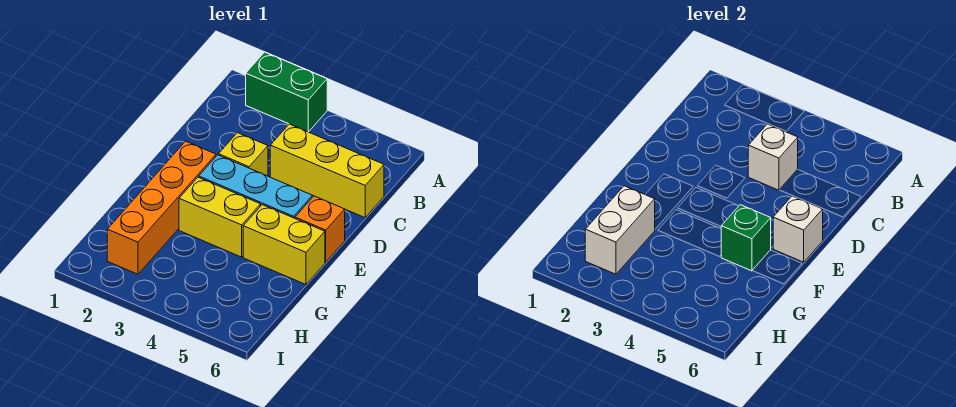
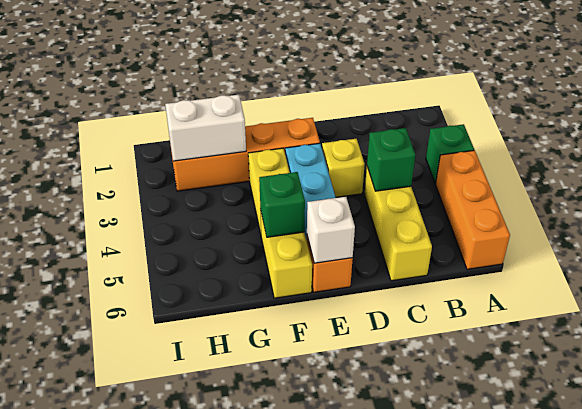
green brick A2:A3 level 1 -> green brick A3 level 1
none -> orange brick A4:A6 level 1
white brick C4 level 2 -> green brick C4 level 2

